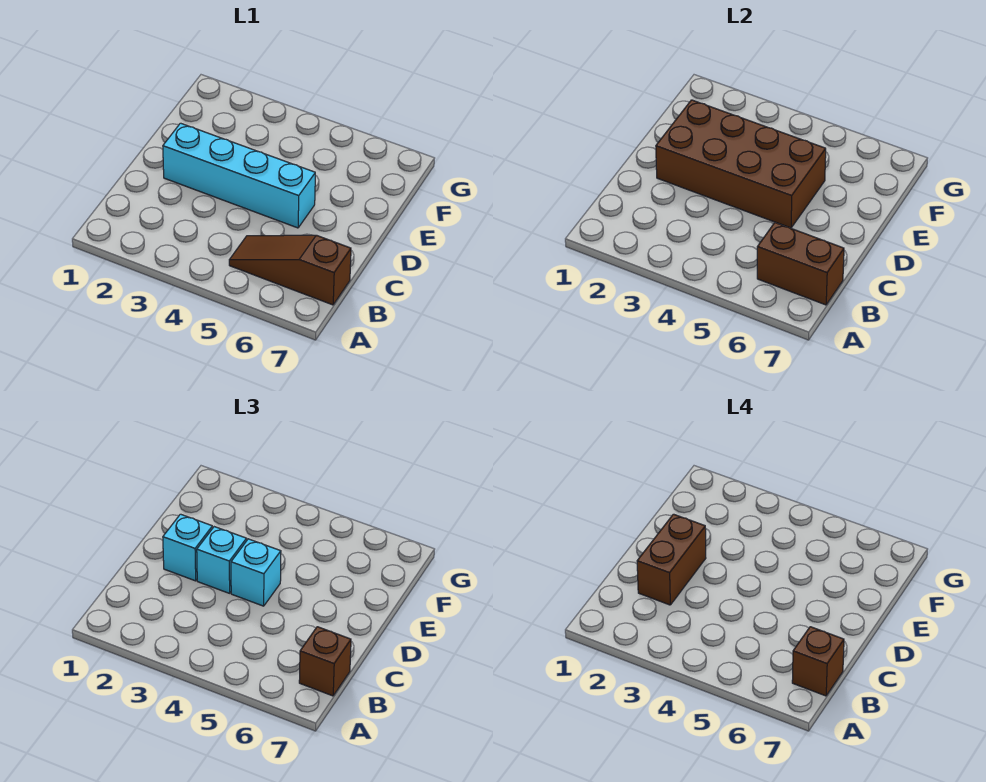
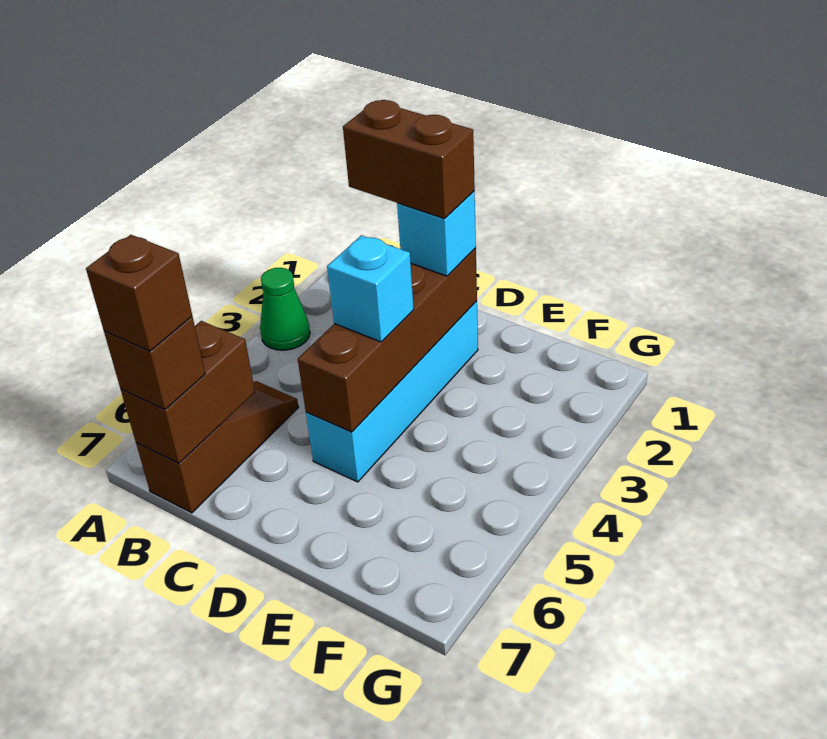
none -> green cone A3 level 1
brown brick D2:E5 level 2 -> brown brick D2:D5 level 2
cyan brick D3 level 3 -> none

